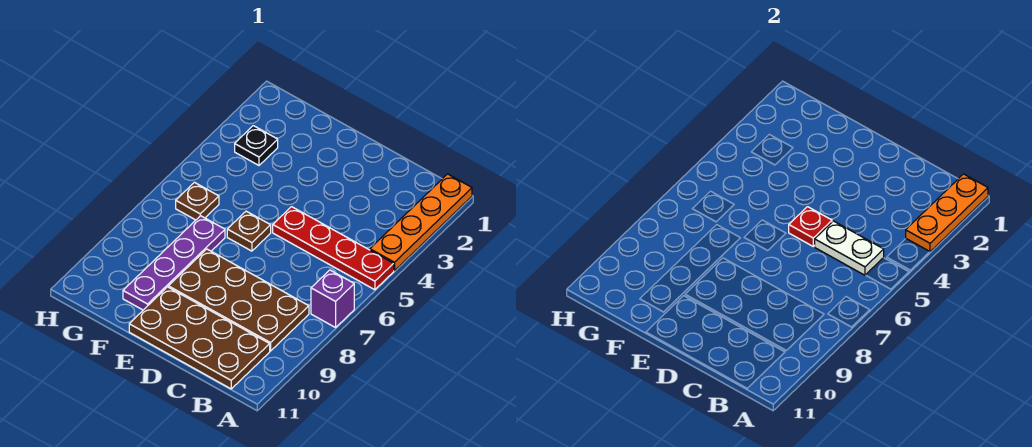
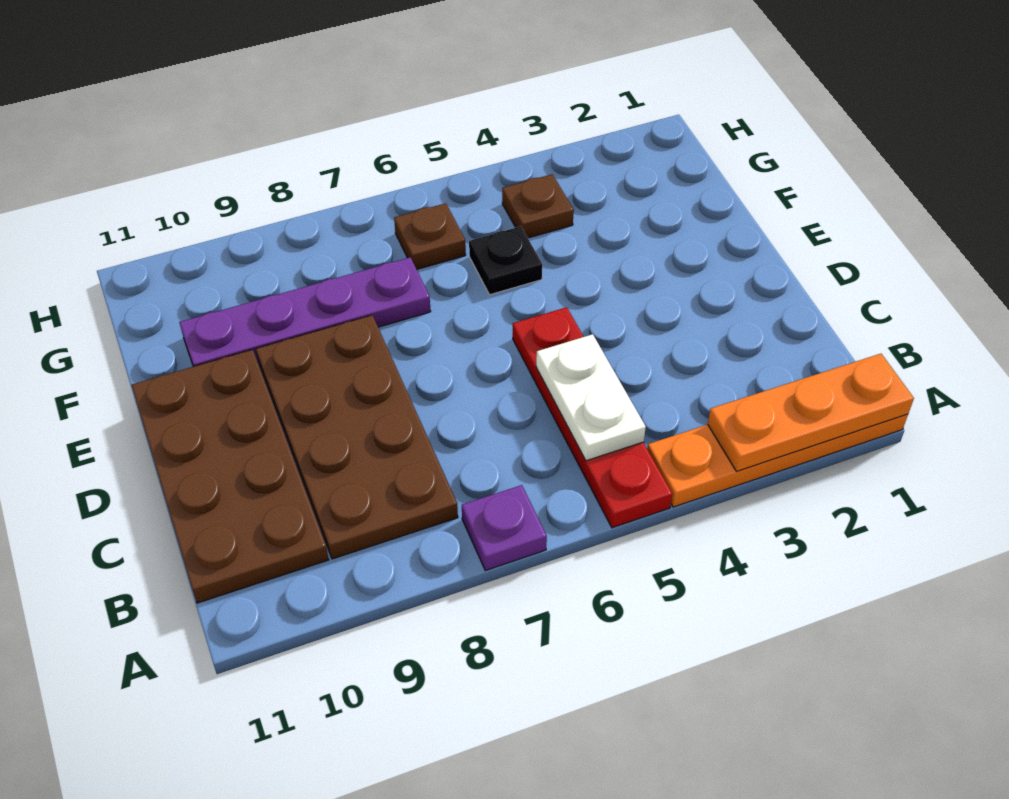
purple brick A7 level 1 -> purple plate A7 level 1
red plate D5 level 2 -> none
brown plate E6 level 1 -> brown plate G4 level 1
black plate G3 level 1 -> black plate F5 level 1

